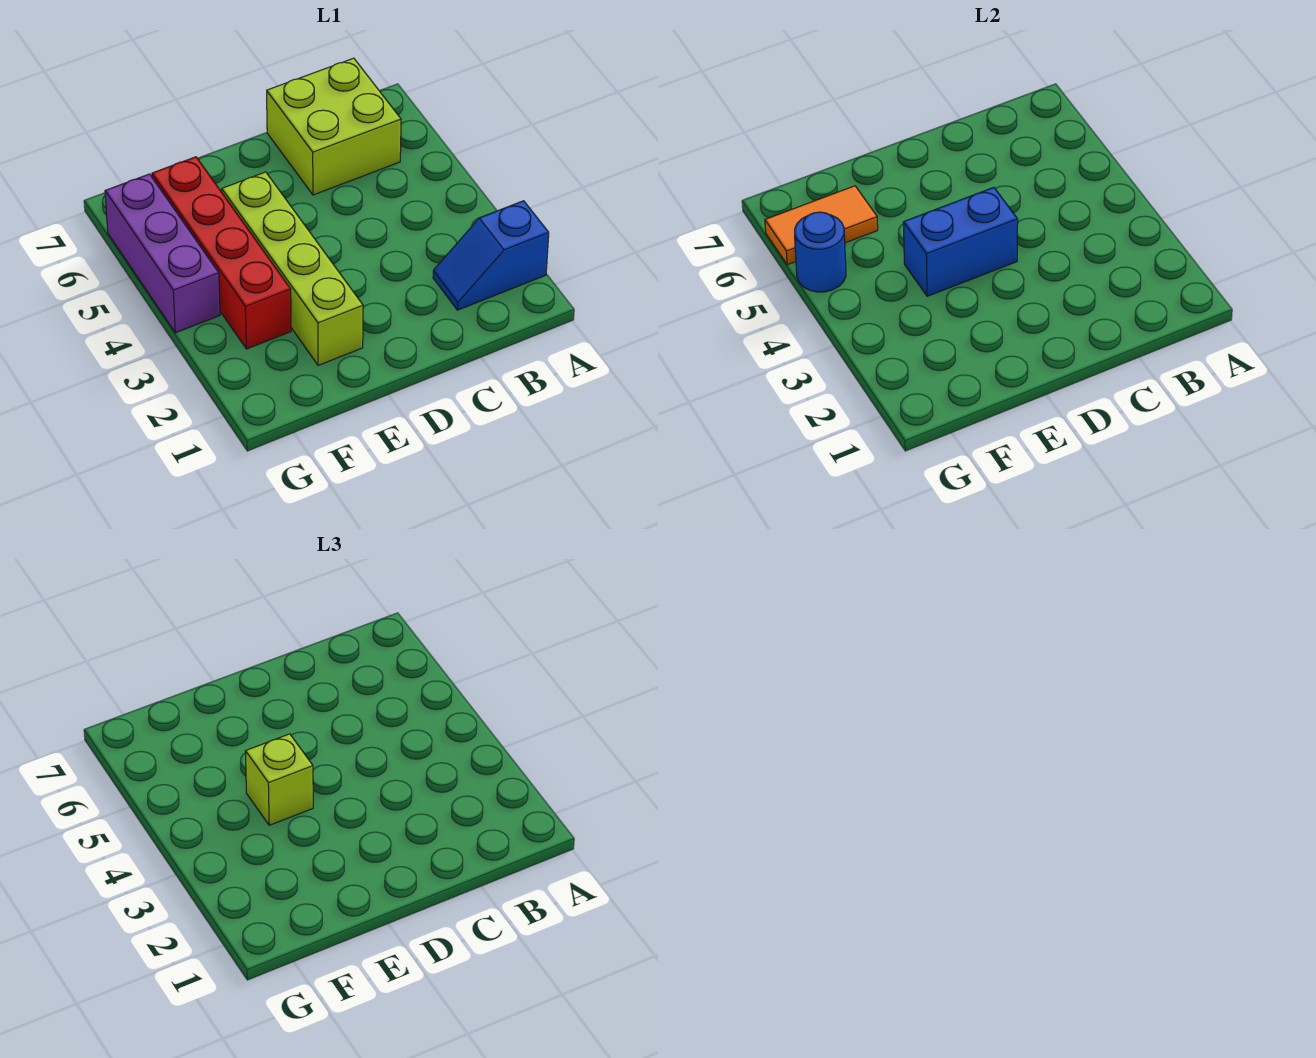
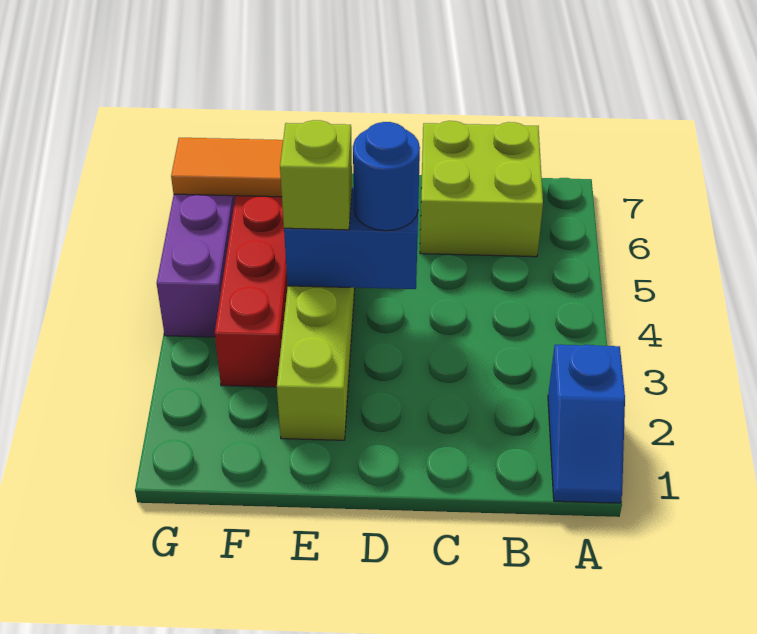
blue slope A2:B2 level 1 top A -> blue slope A1:A2 level 1 top 2
blue round brick G5 level 2 -> blue round brick D4 level 3

